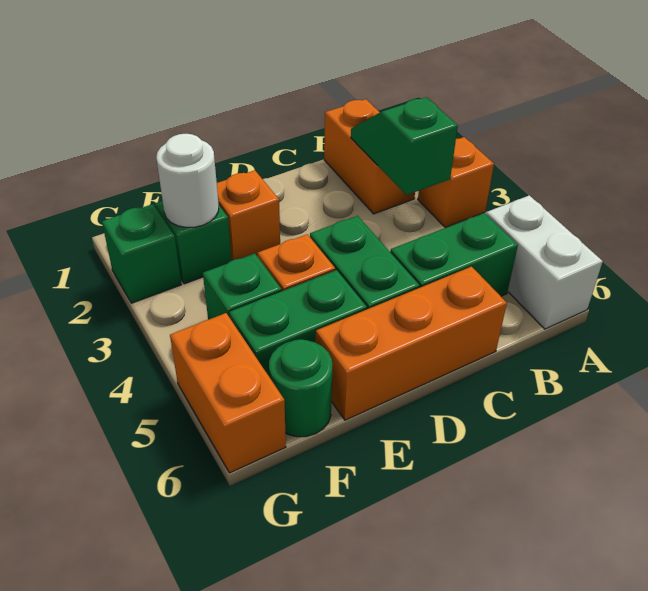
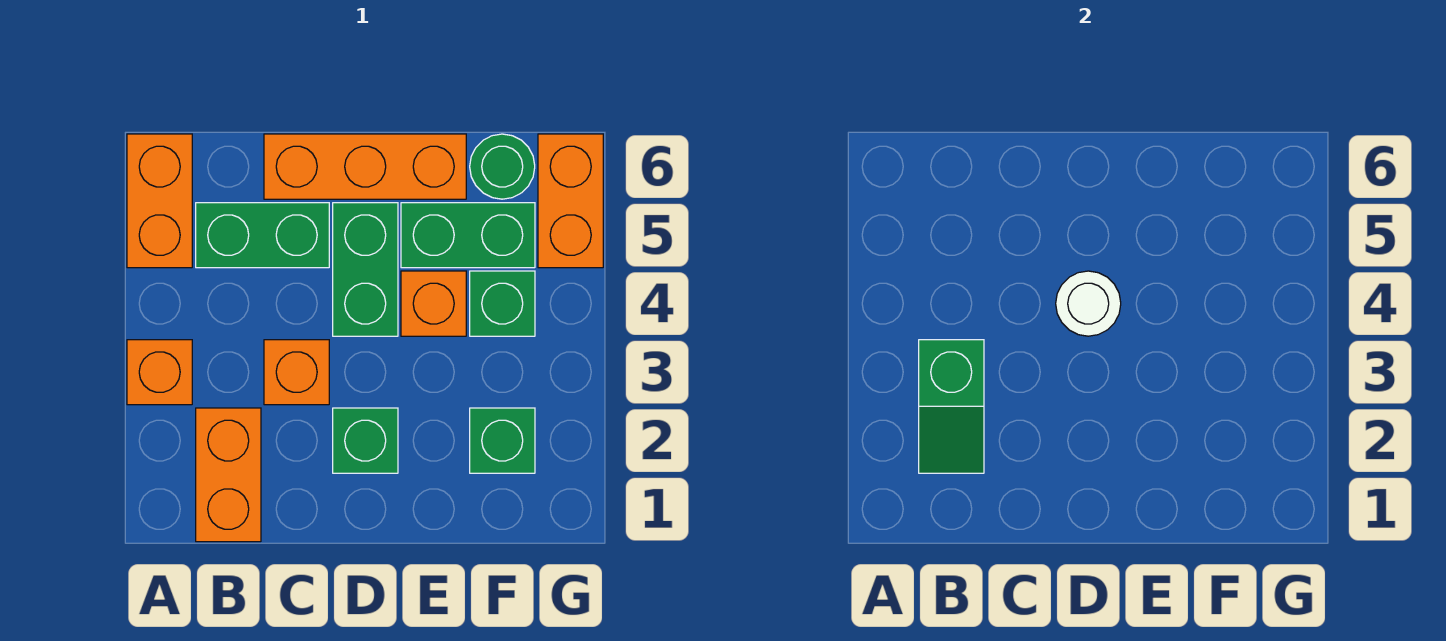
white brick A5:A6 level 1 -> orange brick A5:A6 level 1
orange brick E2 level 1 -> orange brick C3 level 1
white round brick F2 level 2 -> white round brick D4 level 2
green brick G2 level 1 -> green brick D2 level 1

